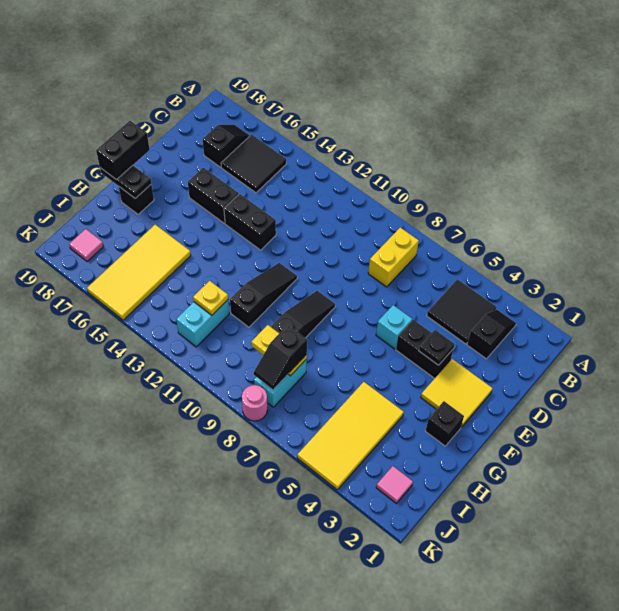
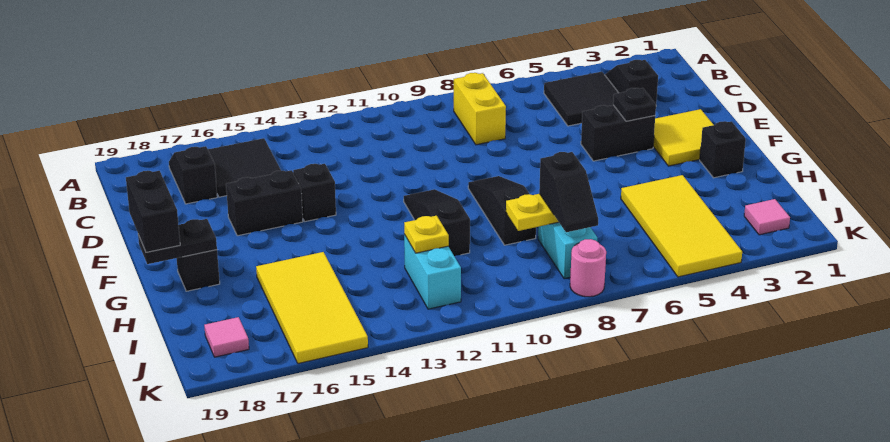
cyan brick E6 level 1 -> none
black brick E13:E14 level 1 -> black brick E14 level 1

